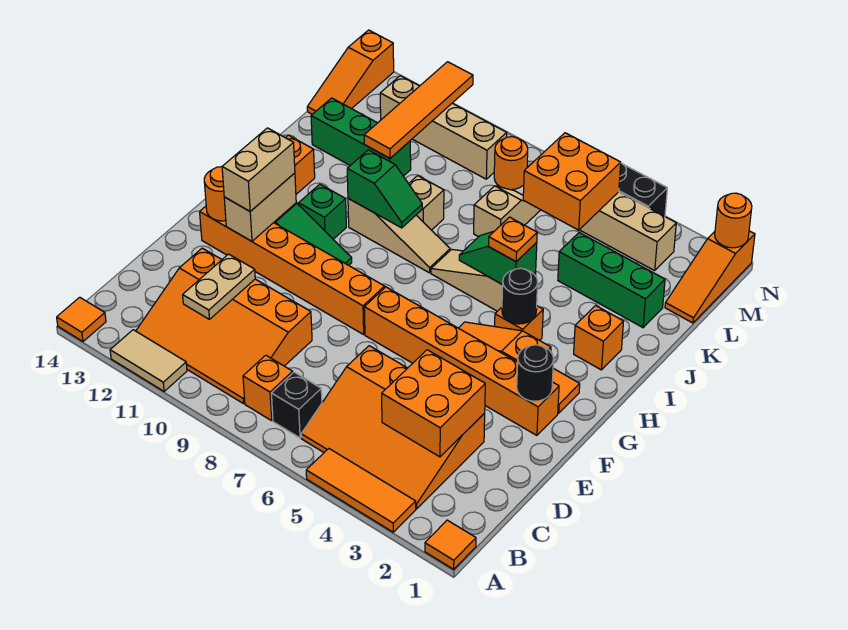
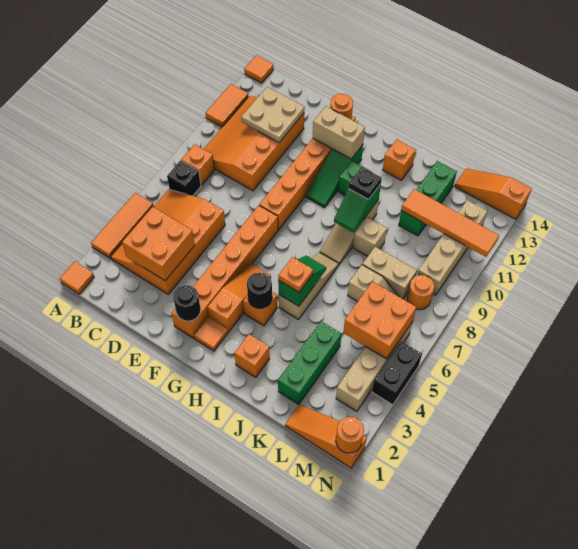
tan tile A11:A12 level 1 -> orange tile A11:A12 level 1
tan plate C11:D11 level 2 -> tan plate C11:D12 level 2
tan brick F12:G12 level 3 -> tan brick K8:L8 level 1
none -> black plate I10 level 3

